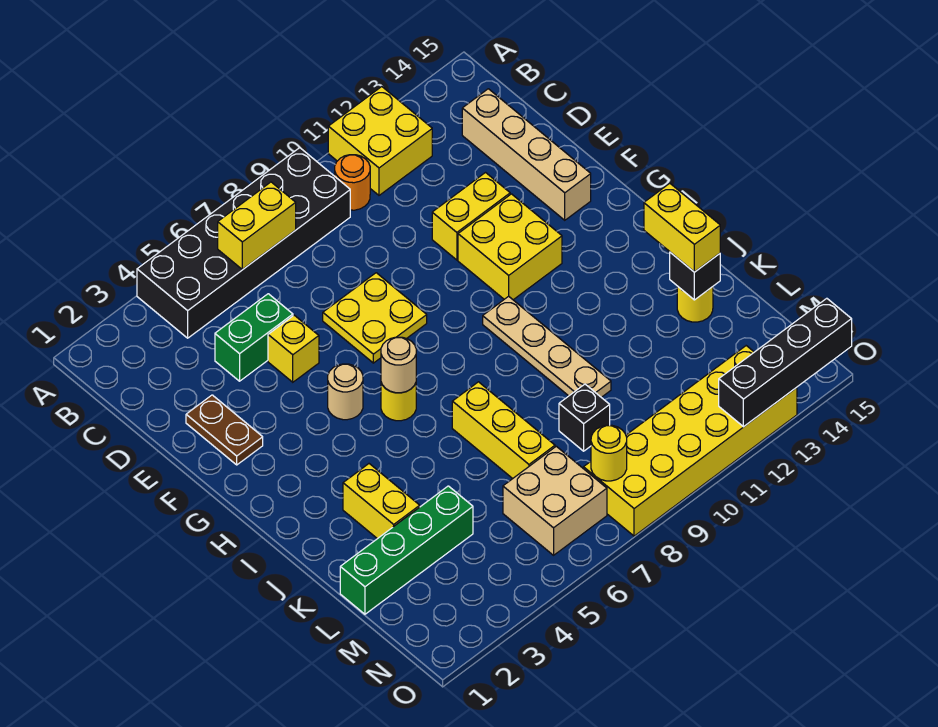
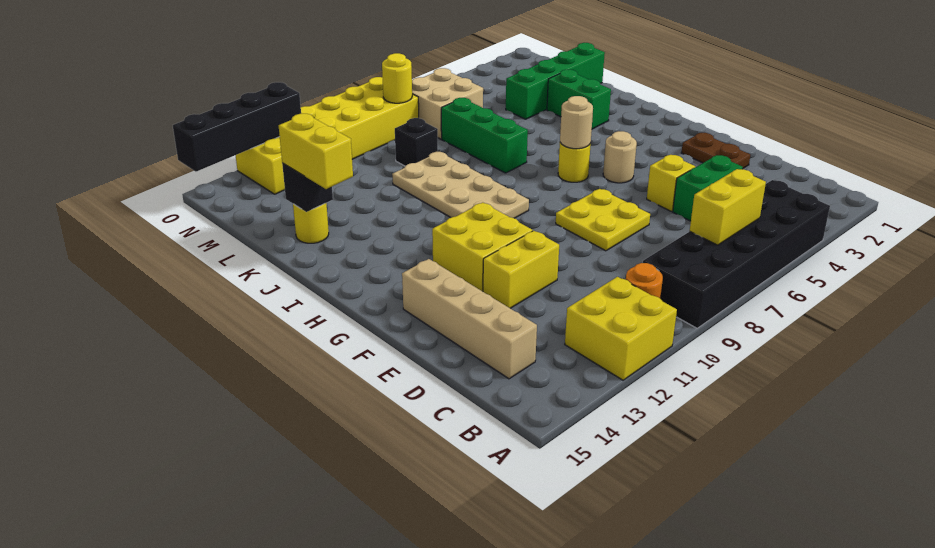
tan plate H10:K10 level 1 -> tan plate H9:K10 level 1
yellow brick J3:K3 level 1 -> green brick J3:K3 level 1
yellow brick J7:L7 level 1 -> green brick J7:L7 level 1

